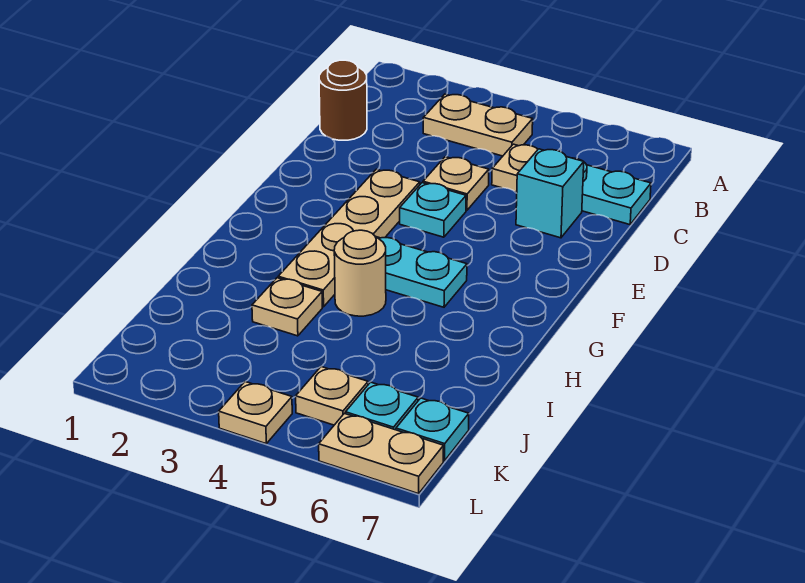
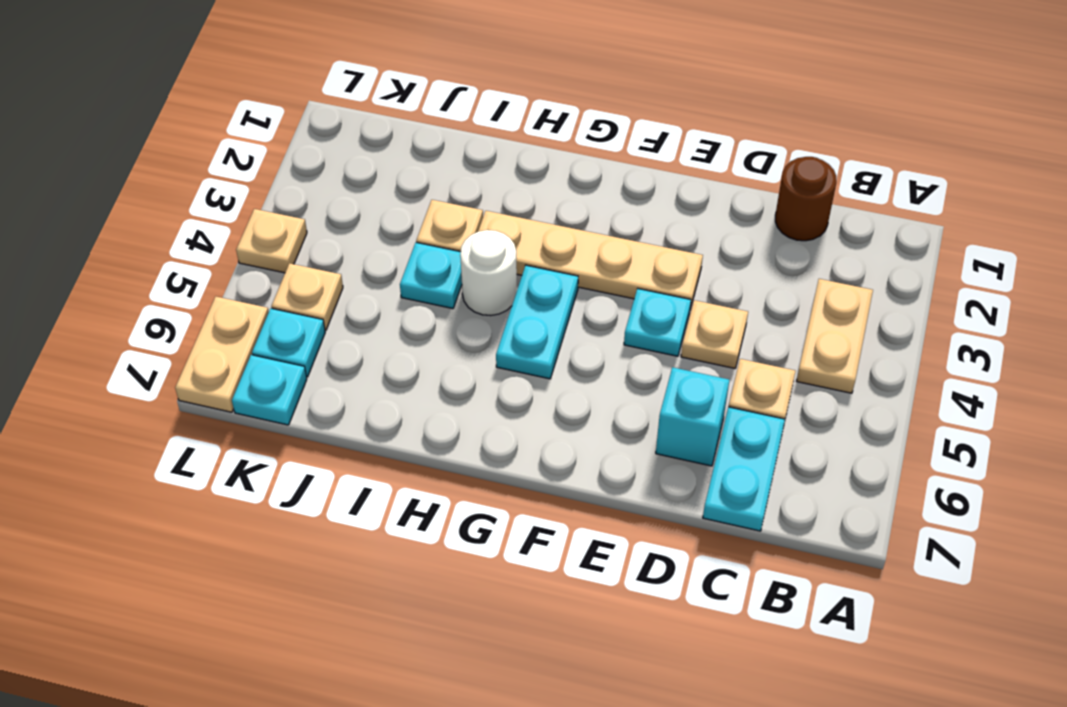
tan round brick H4 level 1 -> white round brick H4 level 1
none -> cyan plate I4 level 1

